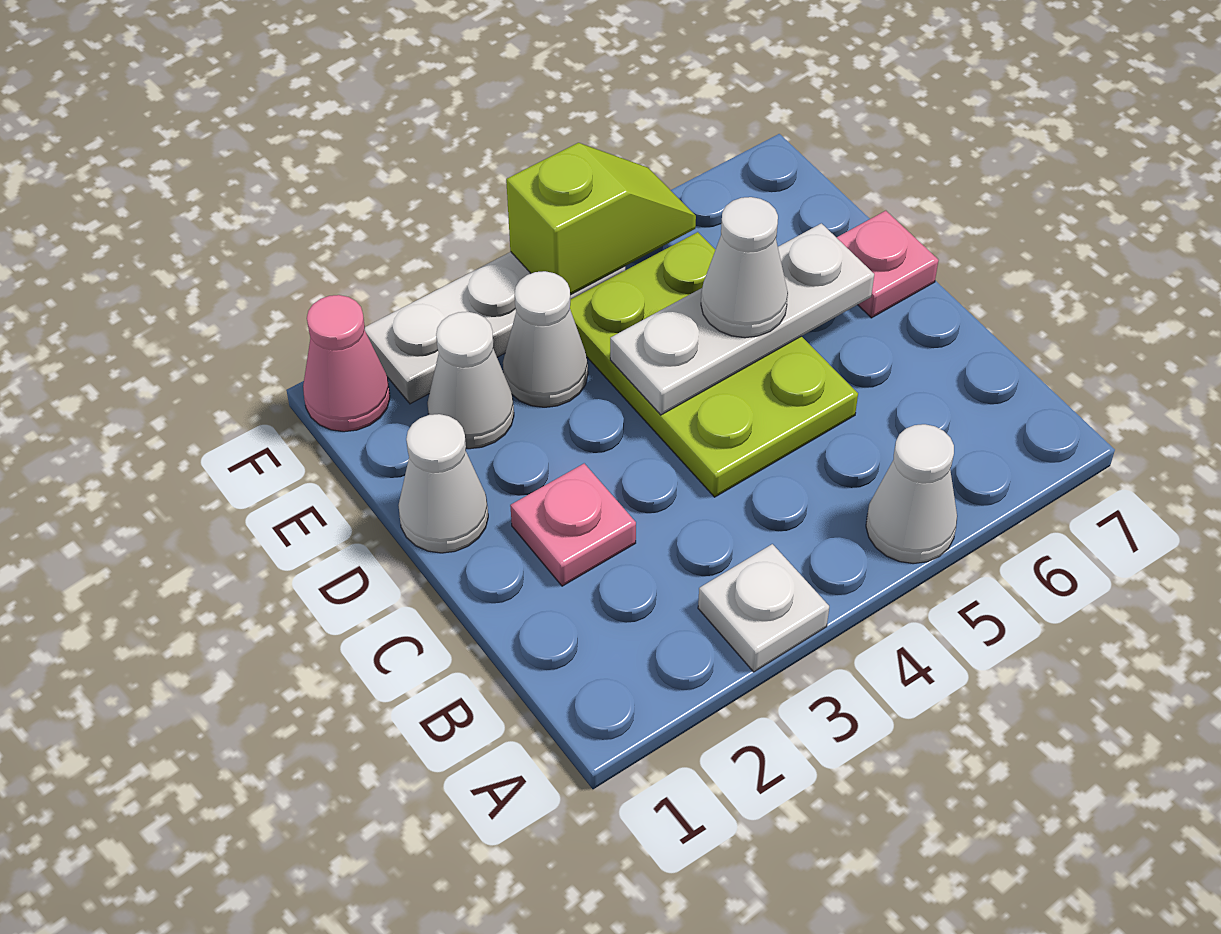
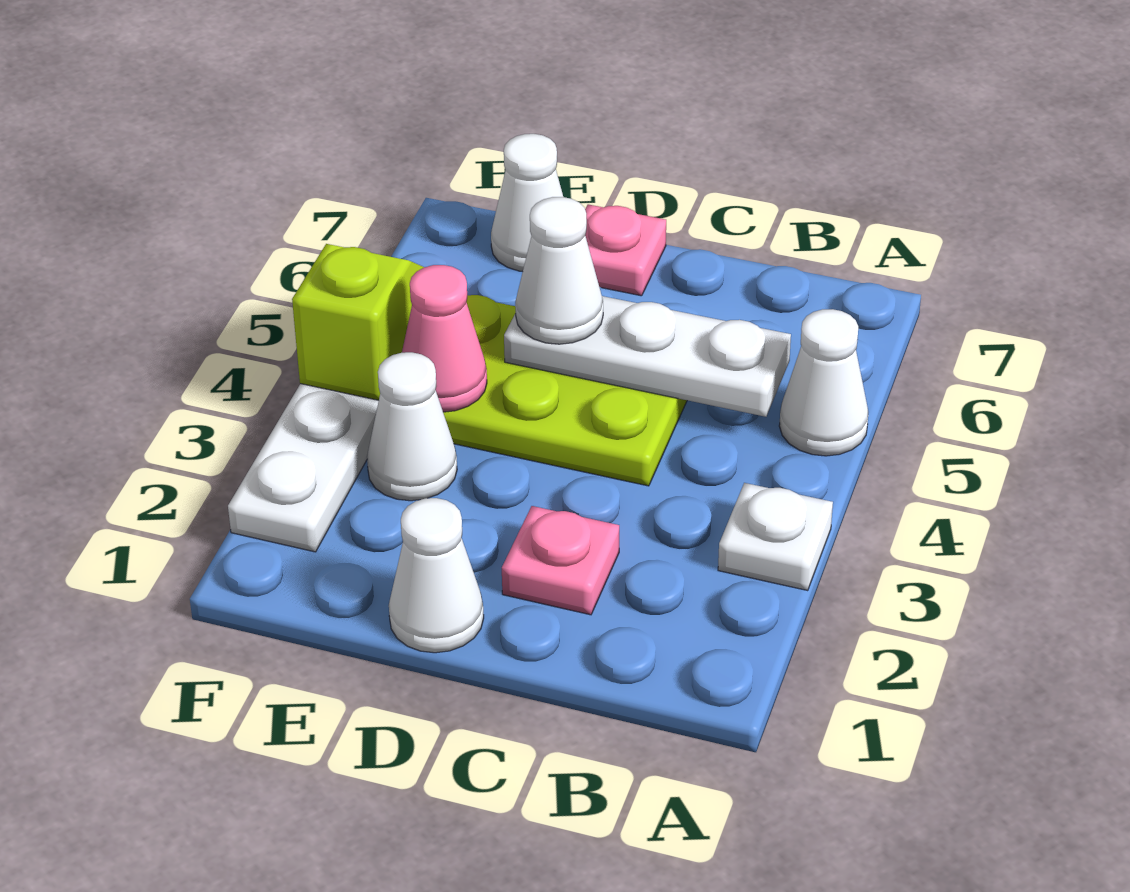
white plate D4:D6 level 2 -> white plate B5:D5 level 2
white cone E2 level 1 -> white cone E7 level 1
pink cone F1 level 1 -> pink cone E4 level 2

